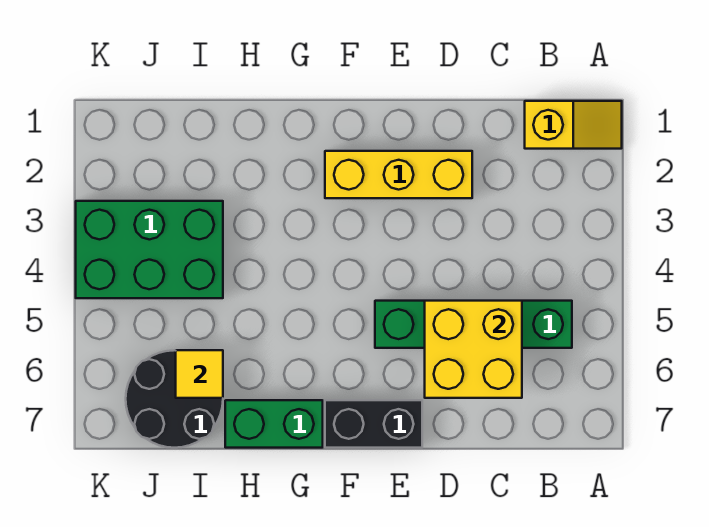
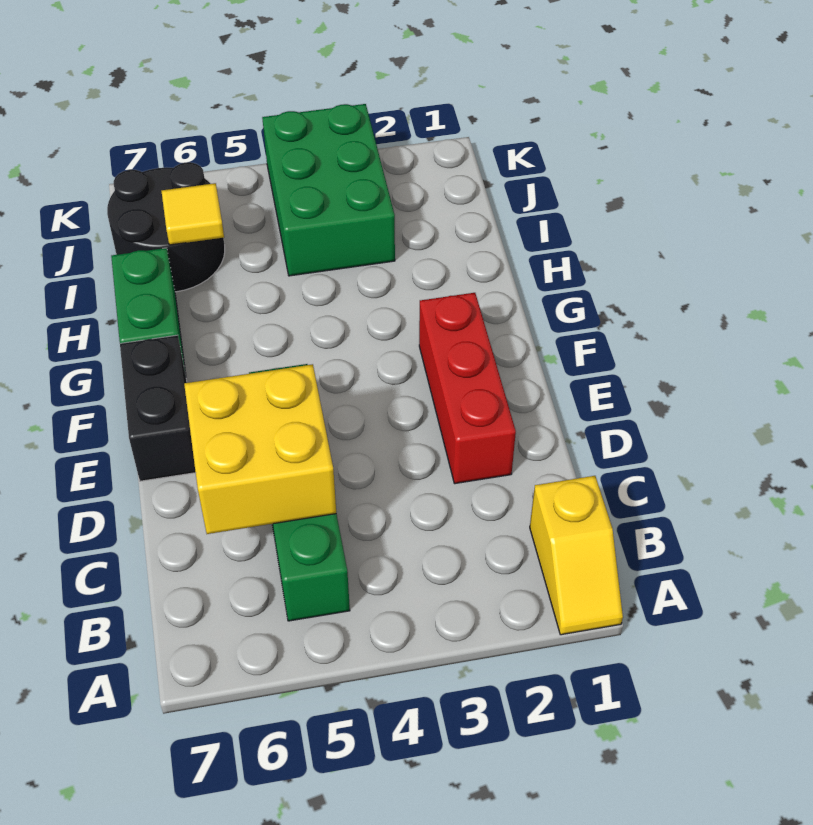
yellow brick D2:F2 level 1 -> red brick D2:F2 level 1

